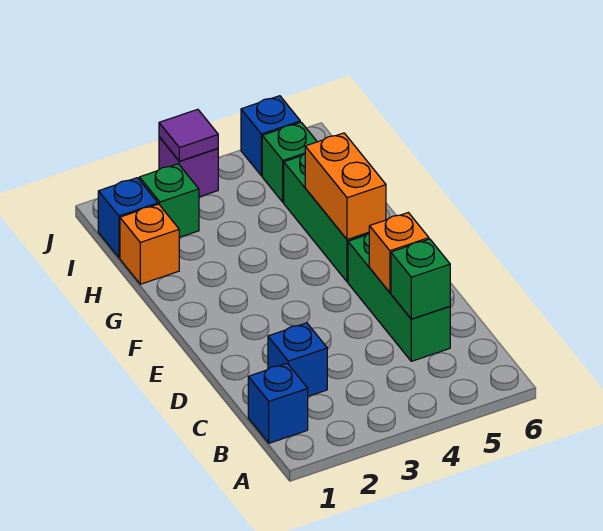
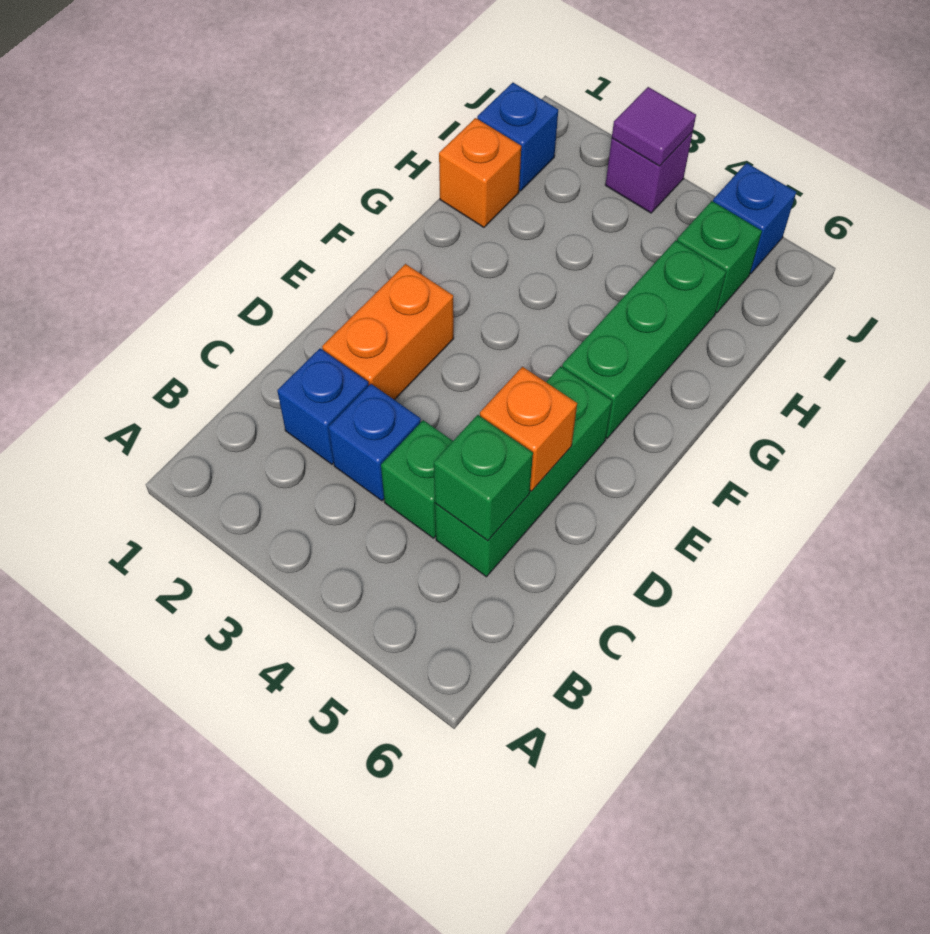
blue brick B1 level 1 -> blue brick C3 level 1
orange brick F5:G5 level 2 -> orange brick D2:E2 level 1
green brick I2 level 1 -> green brick C4 level 1

